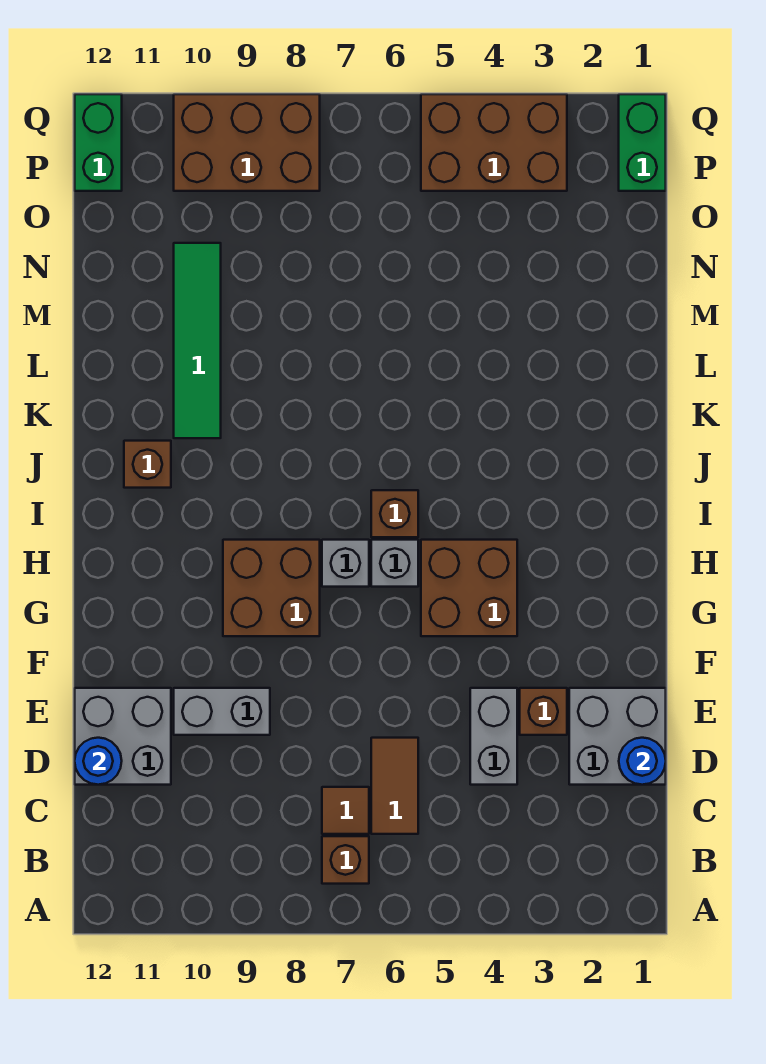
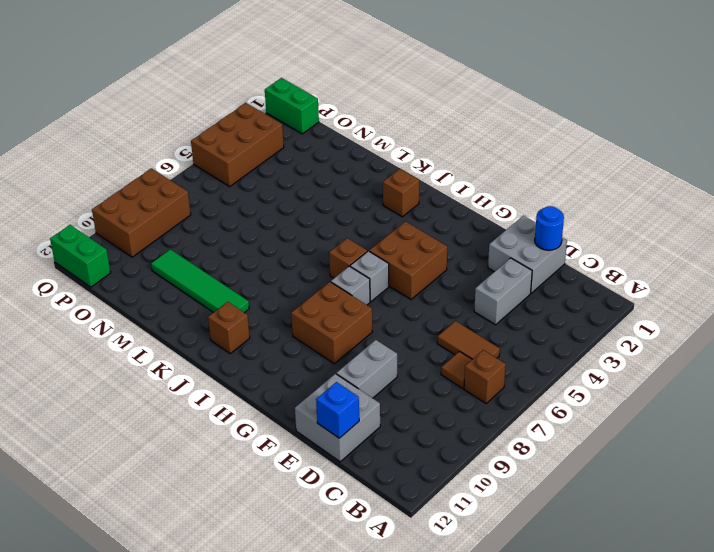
grey brick D4:E4 level 1 -> grey brick D3:D4 level 1
blue round brick D12 level 2 -> blue brick D12 level 2
brown brick E3 level 1 -> brown brick J2 level 1

